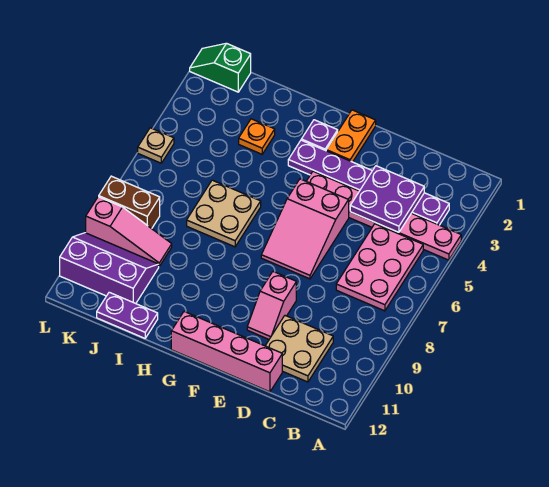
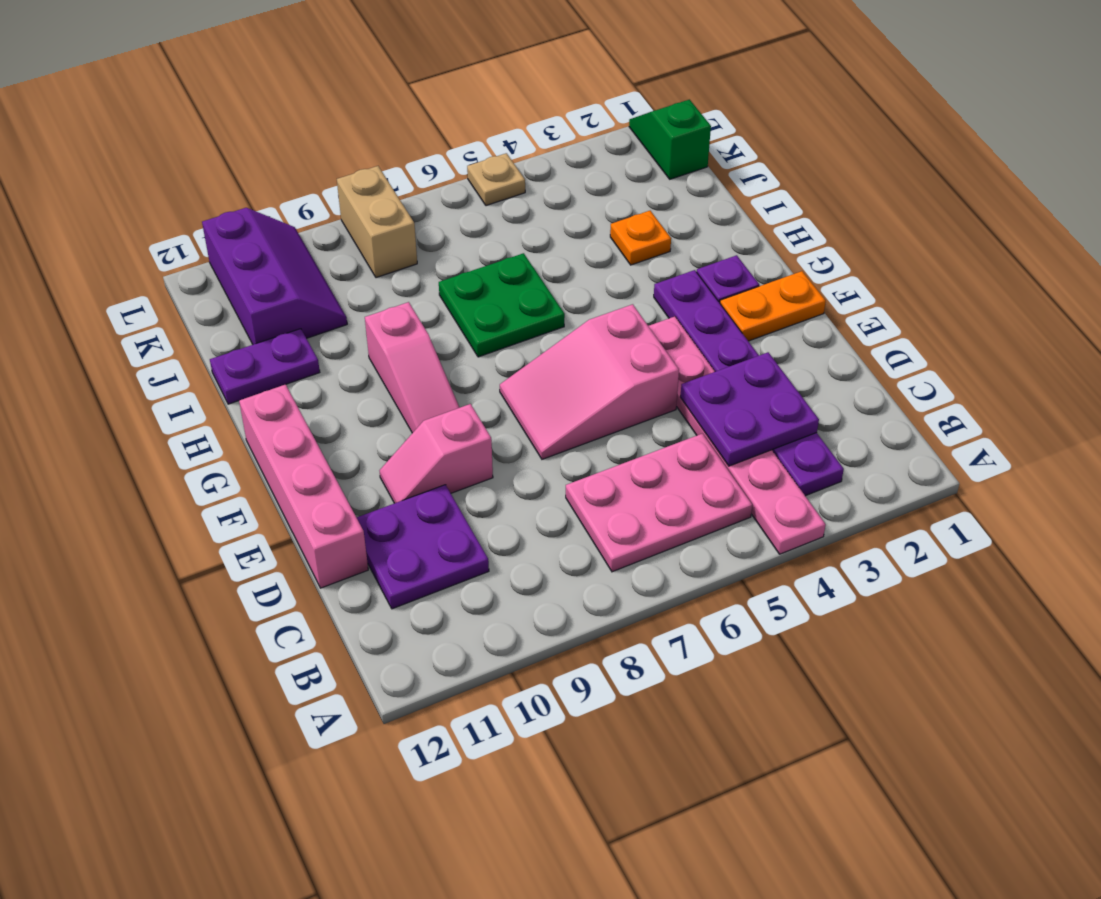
tan plate C10:D11 level 1 -> purple plate C10:D11 level 1
tan plate H6:I7 level 1 -> green plate H6:I7 level 1
purple plate I12:J12 level 1 -> purple plate I11:I12 level 1
pink slope J9:L9 level 1 top L -> pink slope F9:H9 level 1 top H
brown brick K8:L8 level 1 -> tan brick K8:L8 level 1

